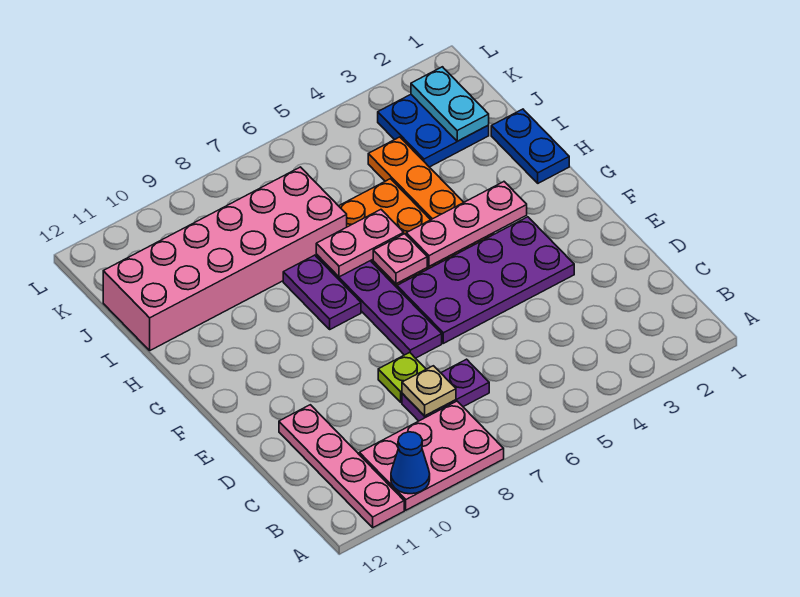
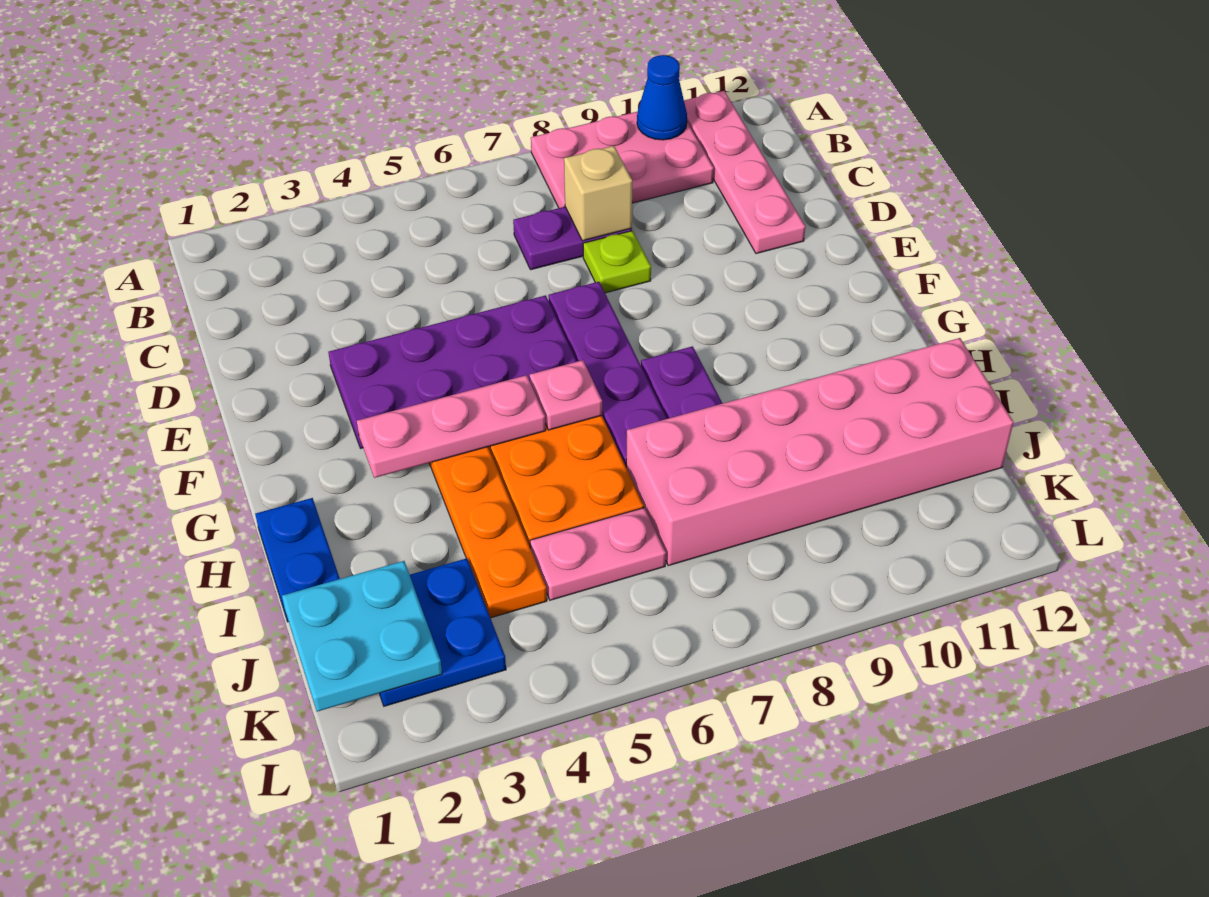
tan plate C8 level 2 -> tan brick C8 level 2
pink plate H6:H7 level 2 -> pink plate J5:J6 level 1
cyan plate J2:K2 level 2 -> cyan plate J1:K2 level 2

